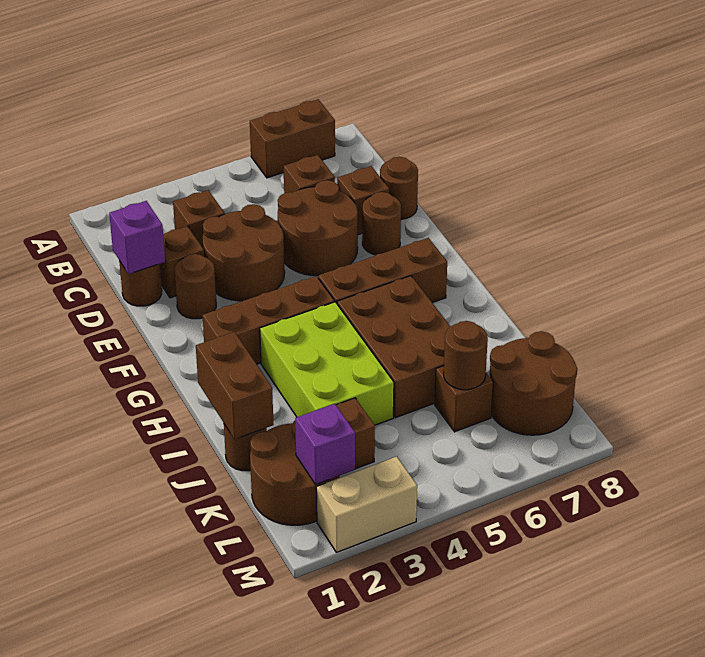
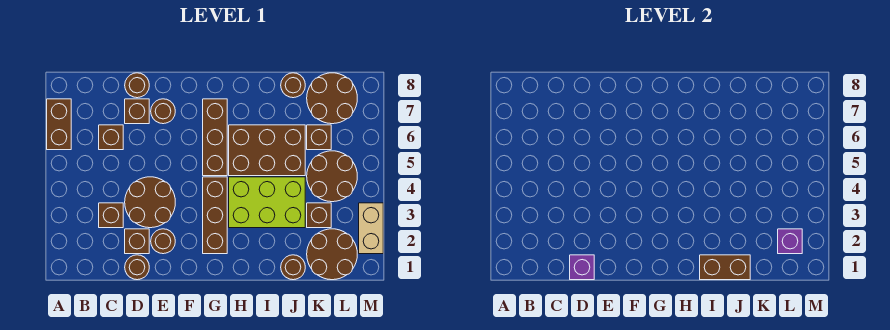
brown round brick D5:E6 level 1 -> brown round brick K4:L5 level 1
brown round brick K6 level 2 -> brown round brick J8 level 1

